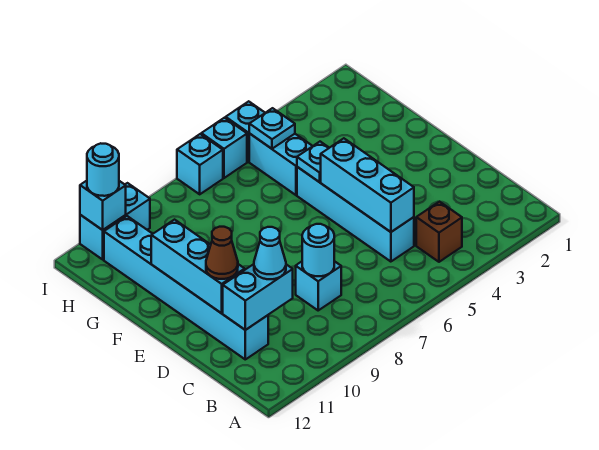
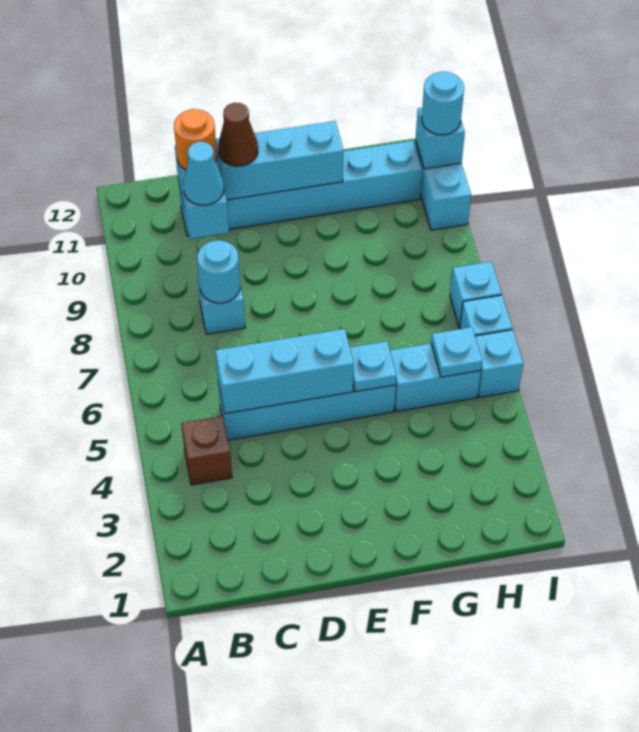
none -> orange round brick C11 level 3

